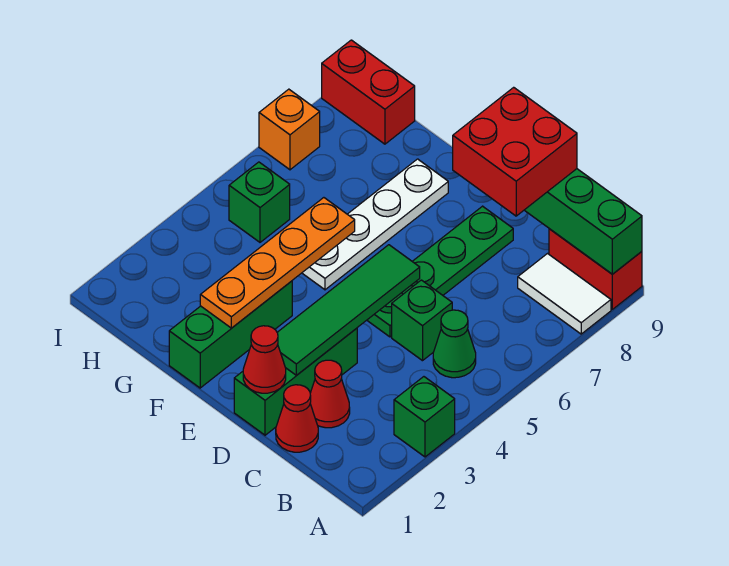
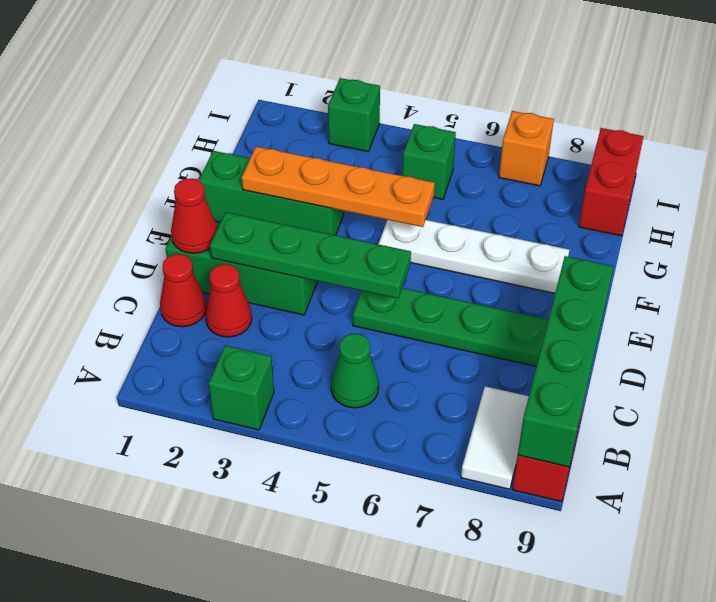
green brick C5 level 1 -> green brick I3 level 1
red brick C8:D9 level 3 -> none
green tile D2:D5 level 2 -> green plate D2:D5 level 2

